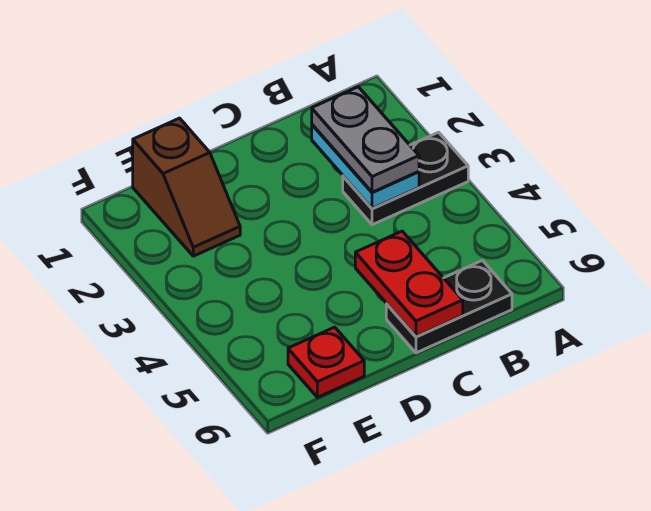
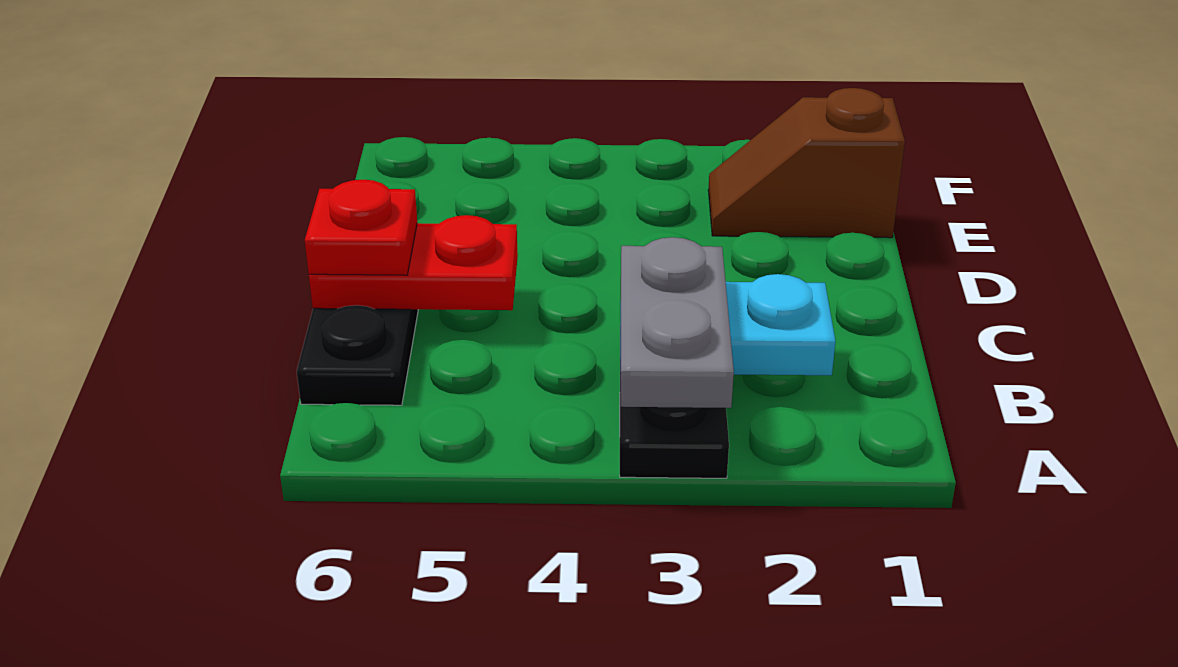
grey plate B2:B3 level 3 -> grey plate A3:B3 level 3
red plate E6 level 1 -> red plate C6 level 3

